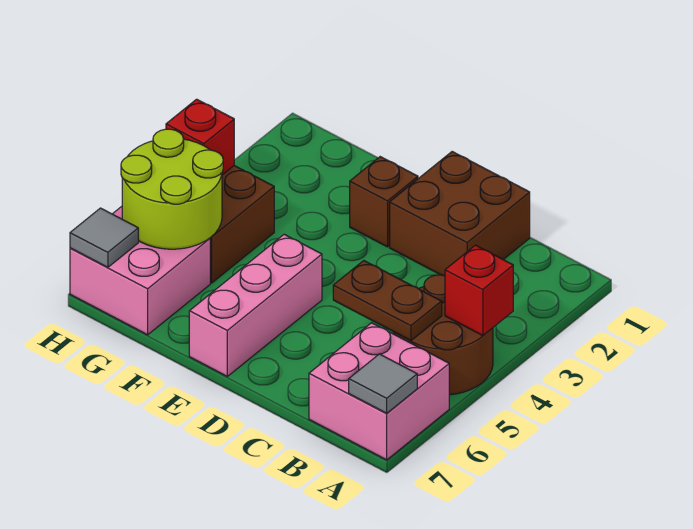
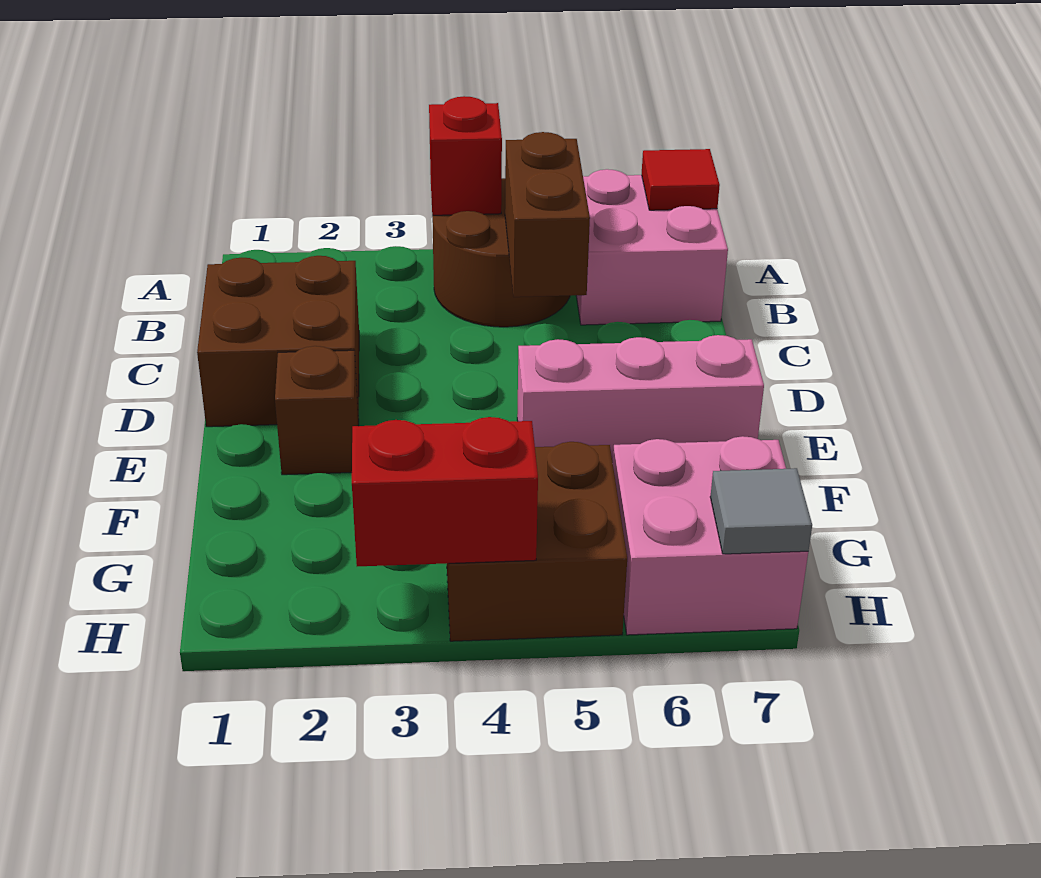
grey tile A7 level 2 -> red tile A7 level 2
brown plate B5:C5 level 2 -> brown brick B5:C5 level 2
lime round brick G5:H6 level 2 -> none
red brick H4 level 2 -> red brick H3:H4 level 2

